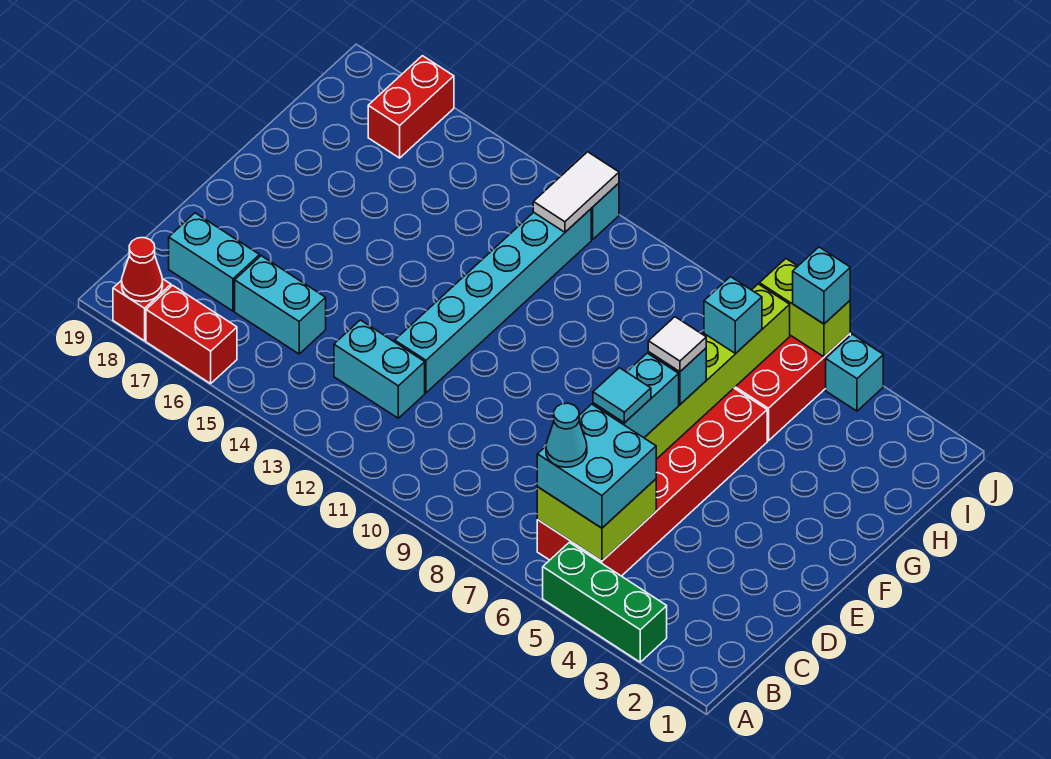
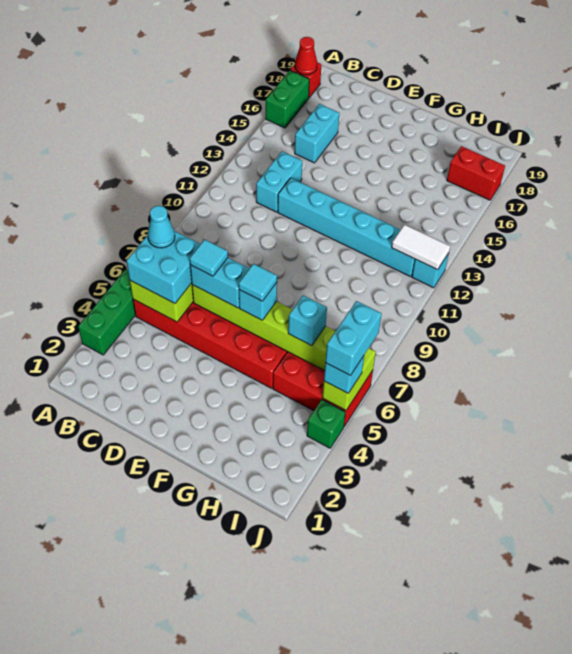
red brick A16:A17 level 1 -> green brick A16:A17 level 1
cyan brick C17:C18 level 1 -> cyan brick J5:J6 level 4
white tile F6 level 4 -> cyan tile F6 level 4
cyan brick J4 level 1 -> green brick J4 level 1

